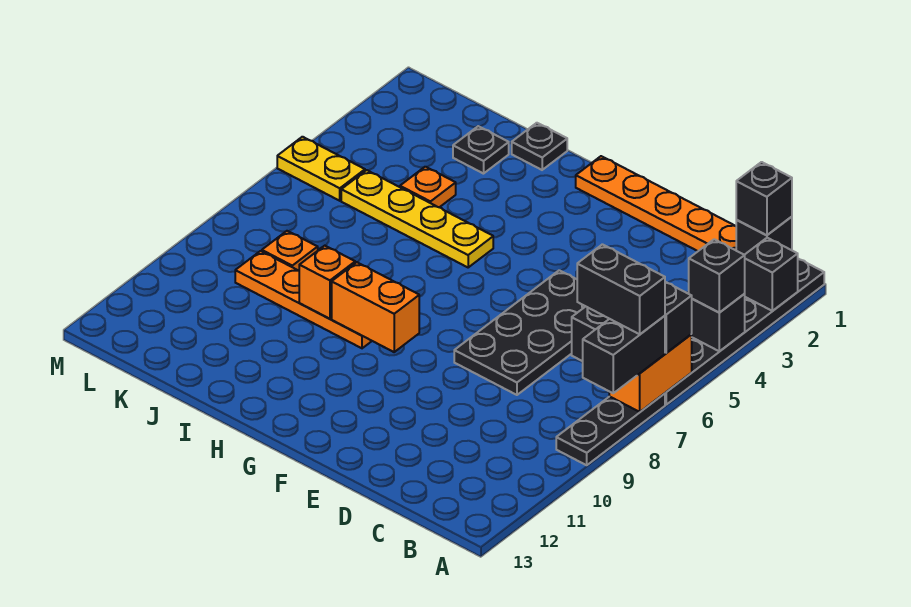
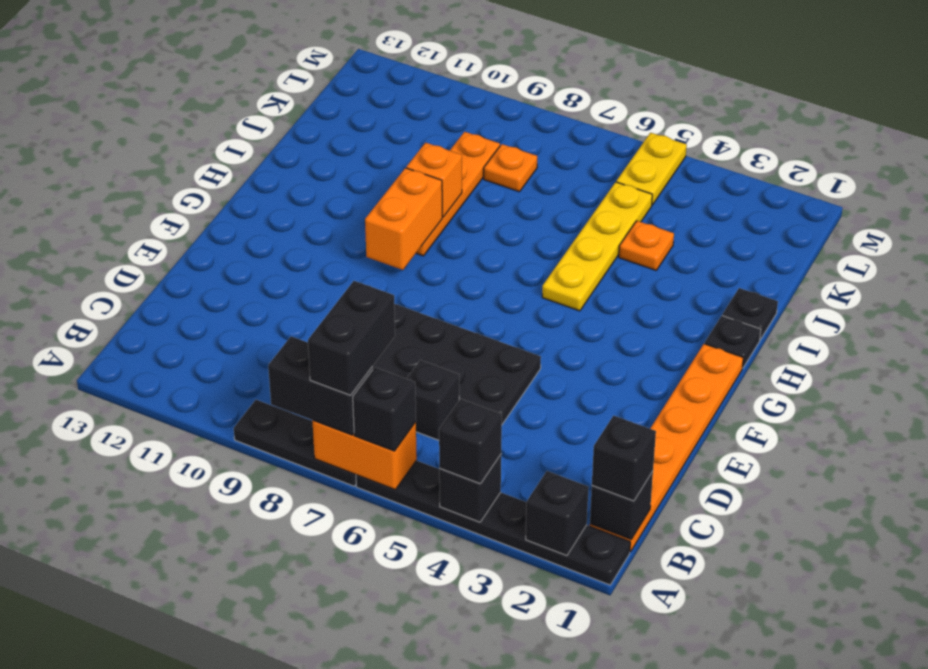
black plate J2 level 1 -> black plate H1 level 1

